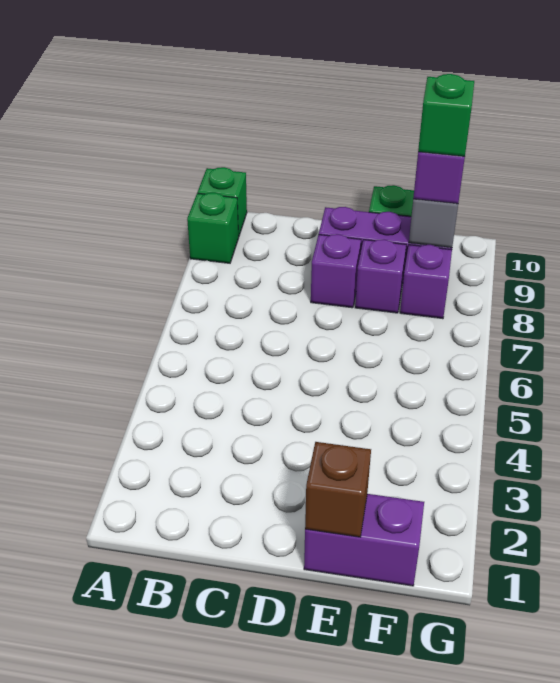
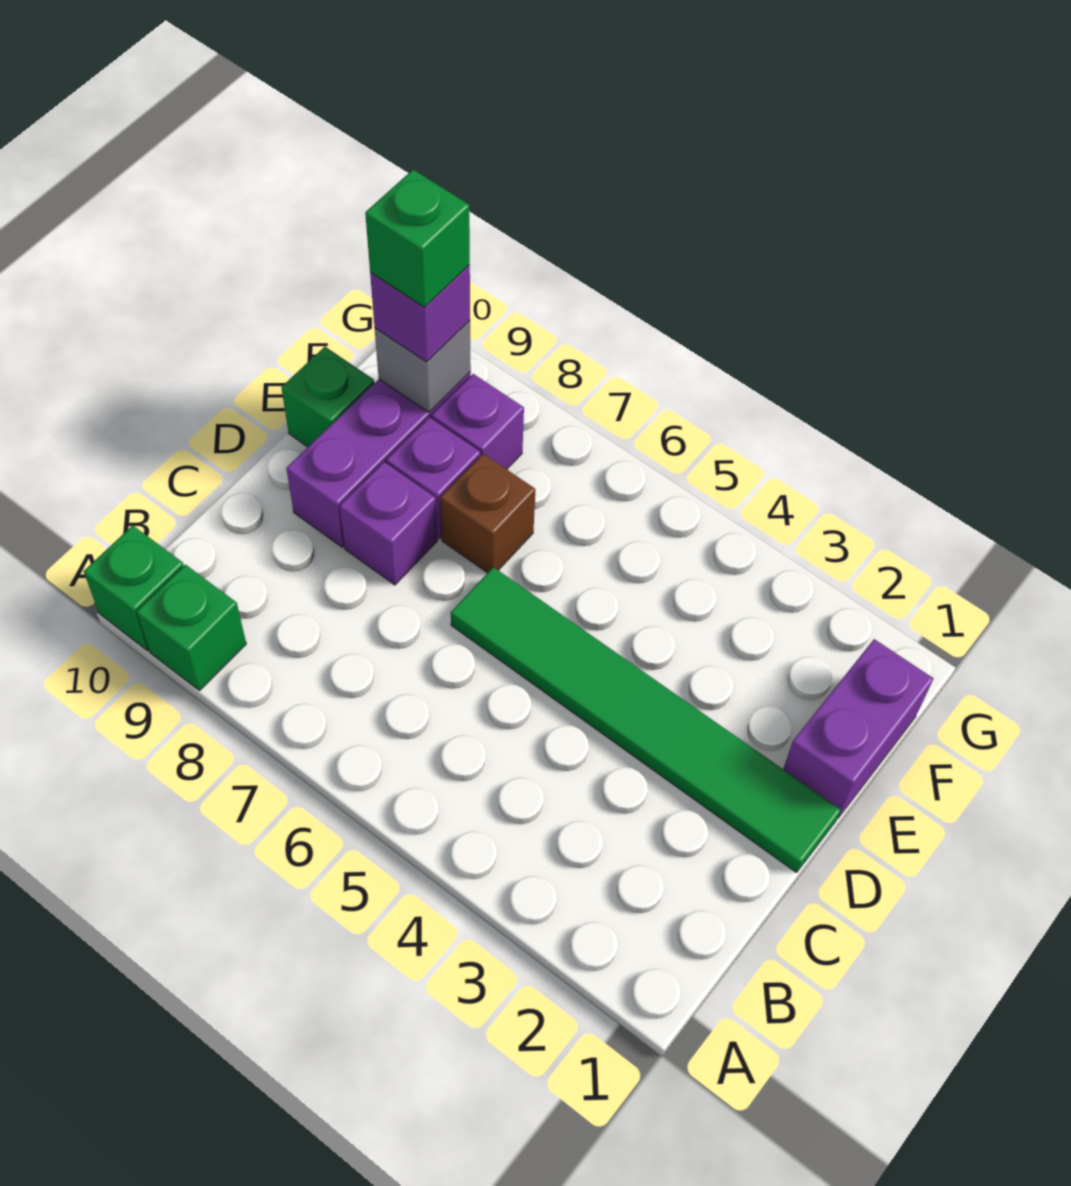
none -> green tile D1:D6 level 1
brown brick E1 level 2 -> brown brick E7 level 1

